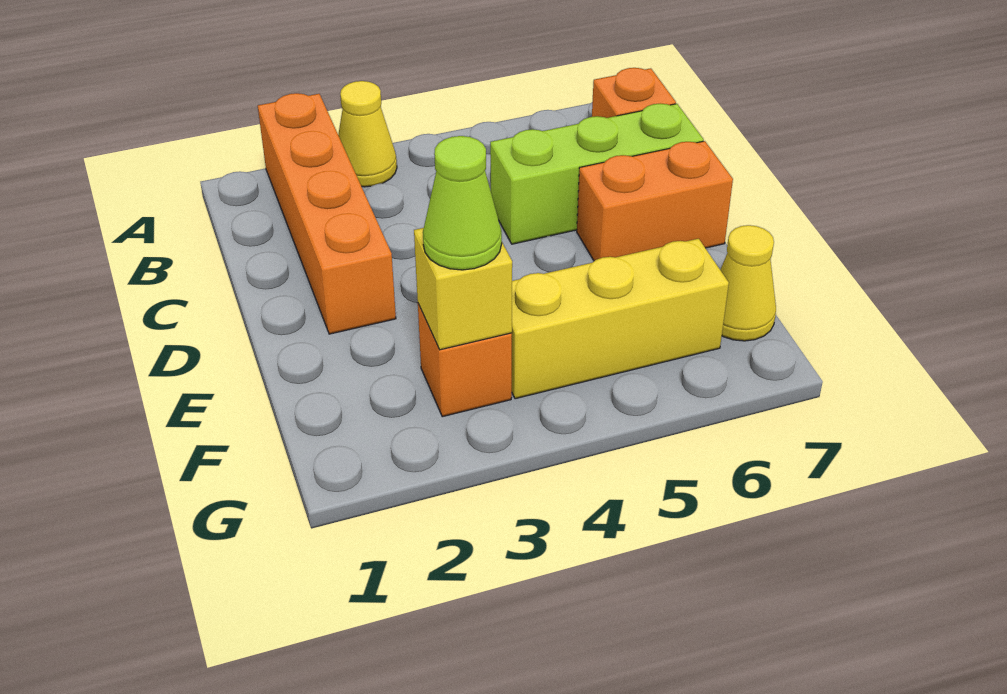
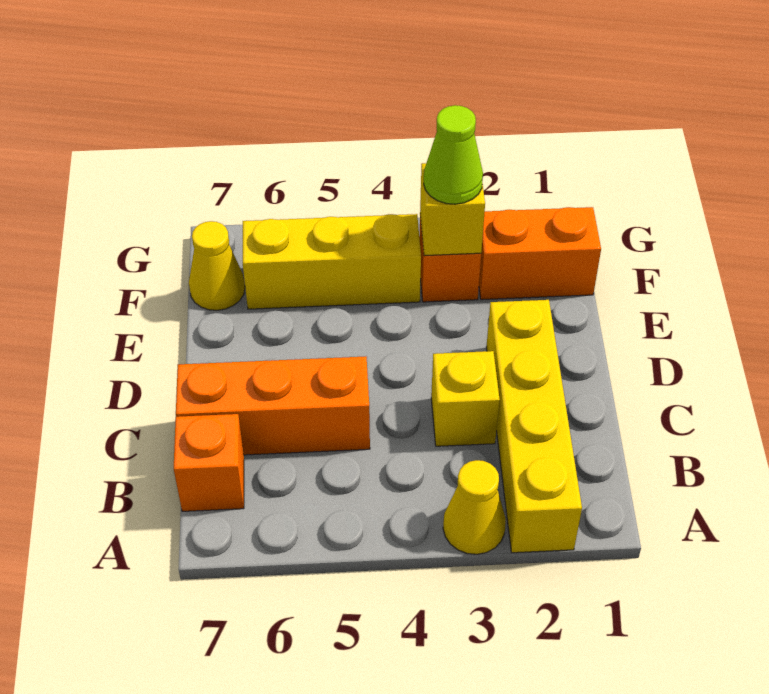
orange brick A2:D2 level 1 -> yellow brick A2:D2 level 1
none -> yellow brick C3 level 1
lime brick C5:C7 level 1 -> orange brick C5:C7 level 1
orange brick D6:D7 level 1 -> orange brick F1:F2 level 1

